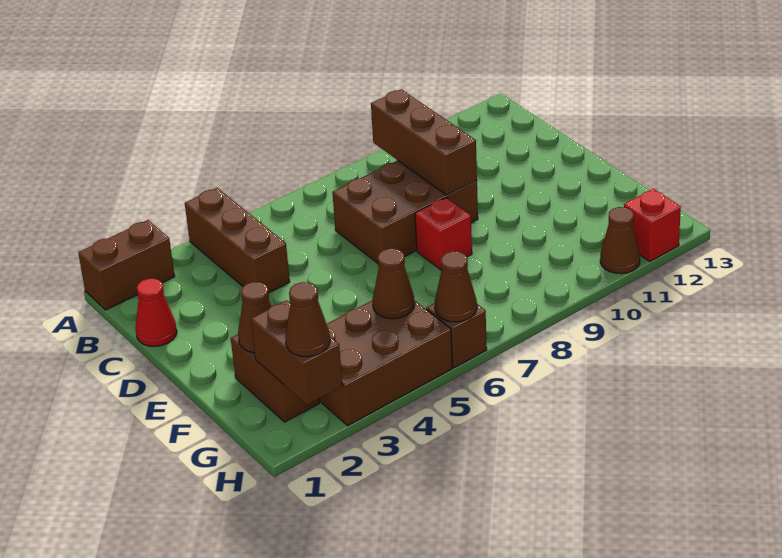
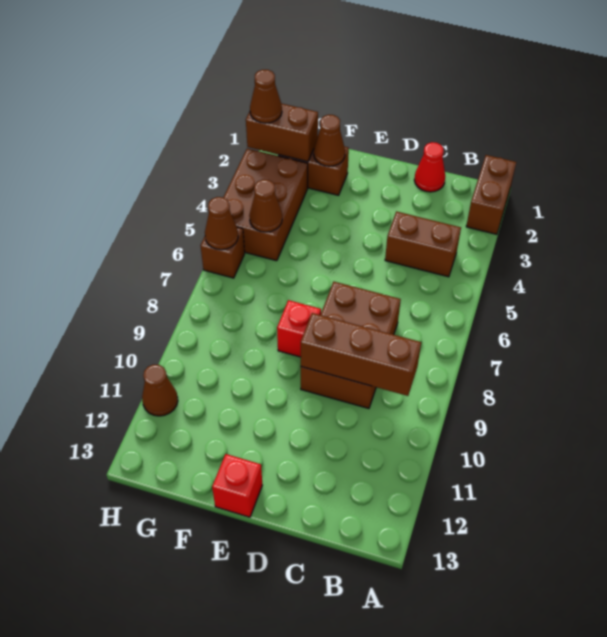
brown brick A4:C4 level 1 -> brown brick B4:C4 level 1
red brick H12 level 1 -> red brick E13 level 1

